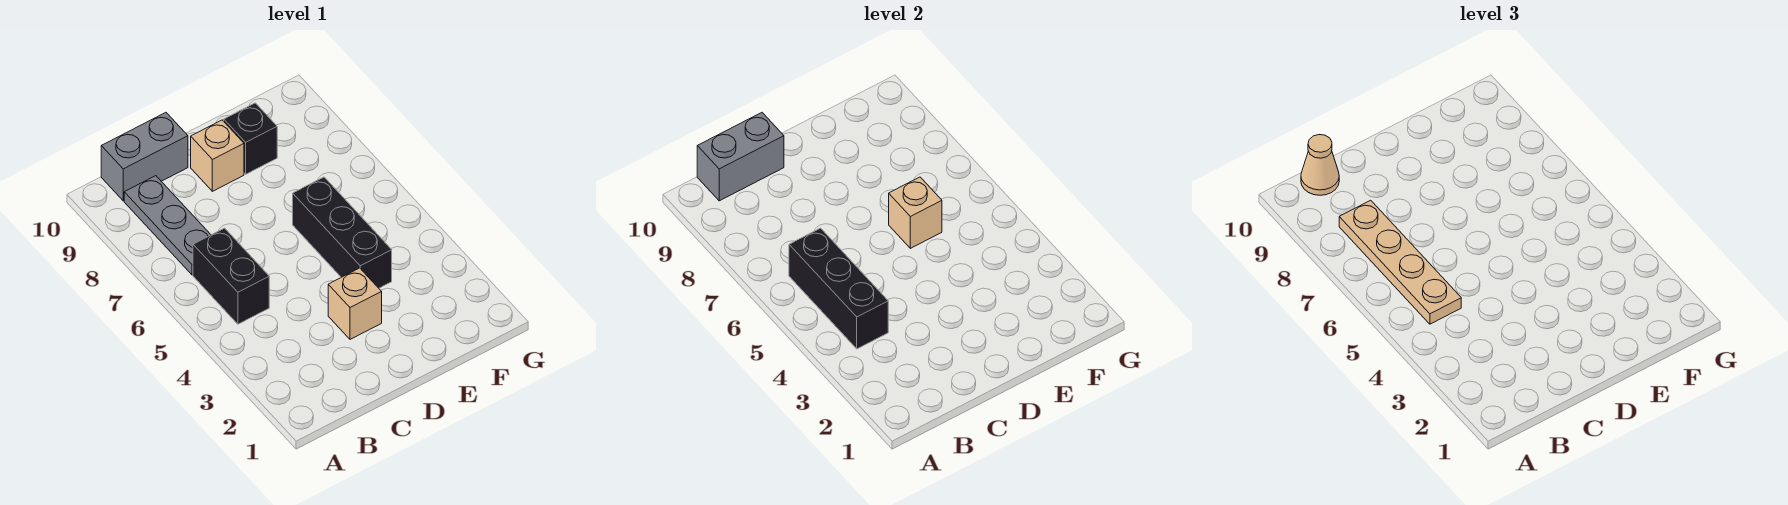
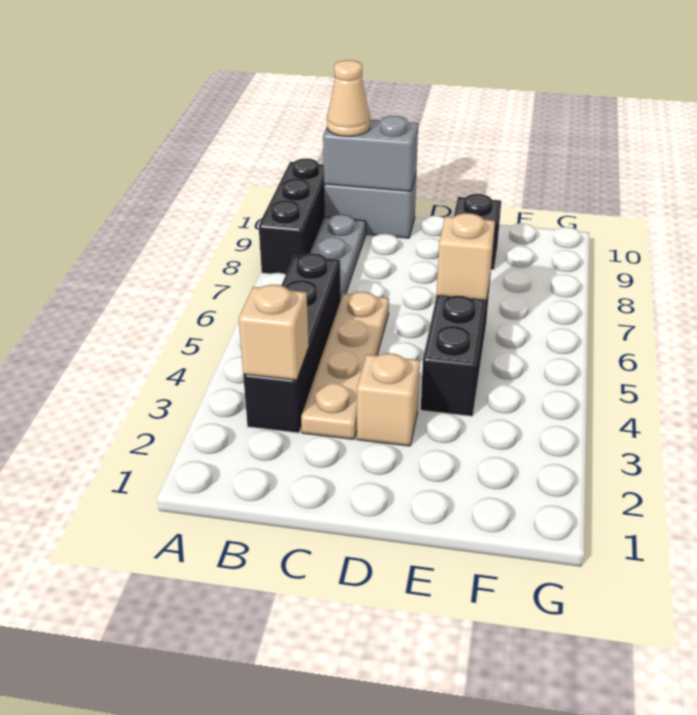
black brick B4:B6 level 2 -> black brick A8:A10 level 1
black brick B5:B6 level 1 -> black brick B3:B6 level 1
tan plate B5:B8 level 3 -> tan plate C3:C6 level 1
tan brick D9 level 1 -> tan brick B3 level 2

